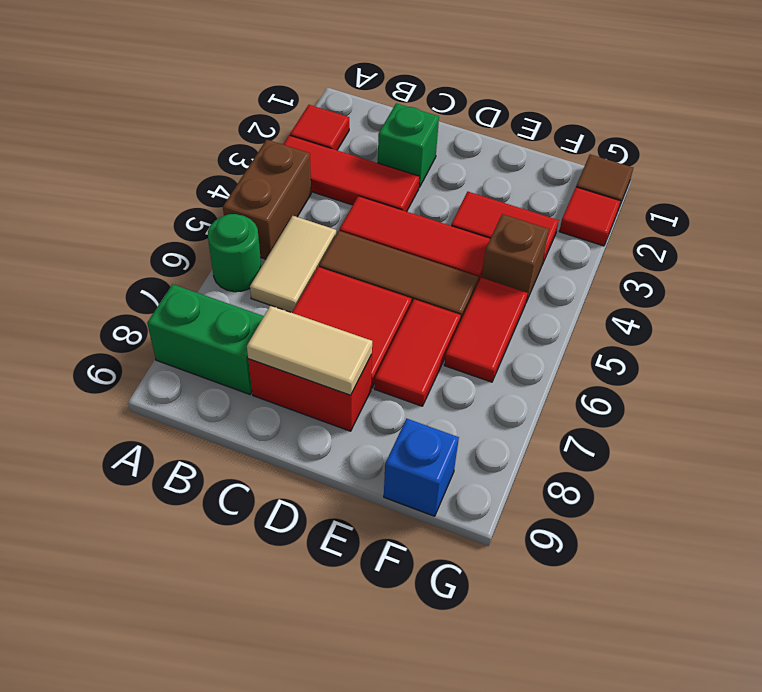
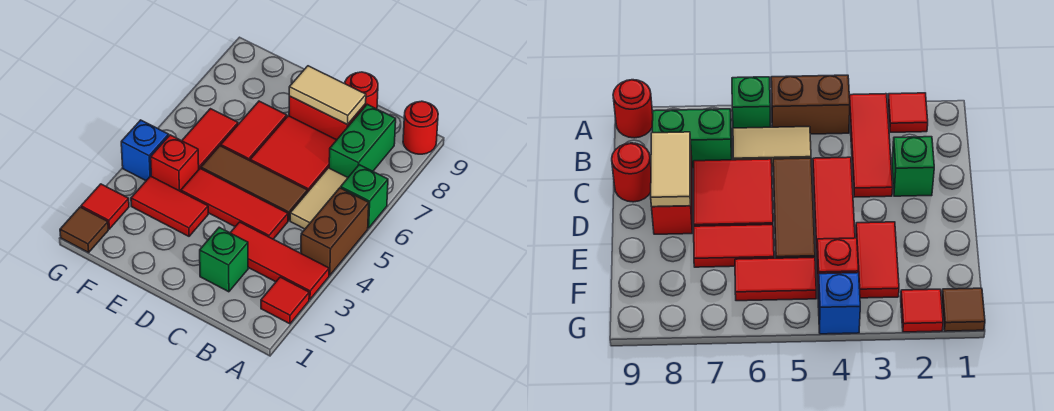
green round brick A6 level 1 -> green brick A6 level 1
green brick A8:B8 level 1 -> green brick B7:B8 level 1
none -> red round brick A9 level 1
none -> red round brick C9 level 1
brown brick F4 level 1 -> red brick F4 level 1
blue brick F9 level 1 -> blue brick G4 level 1

